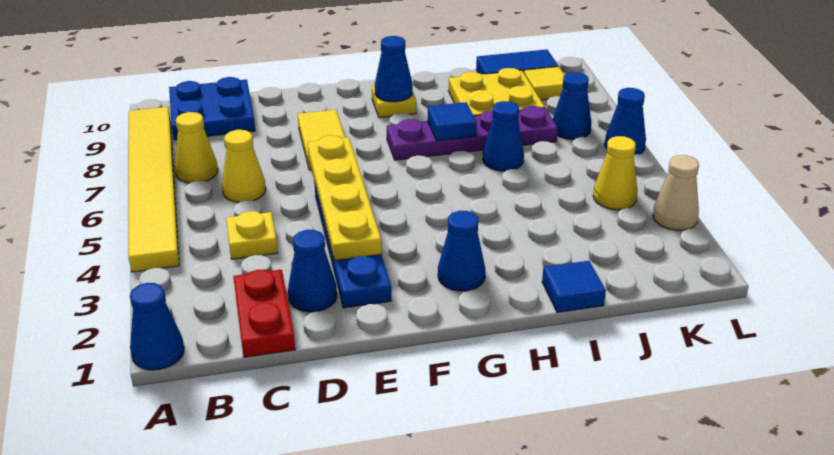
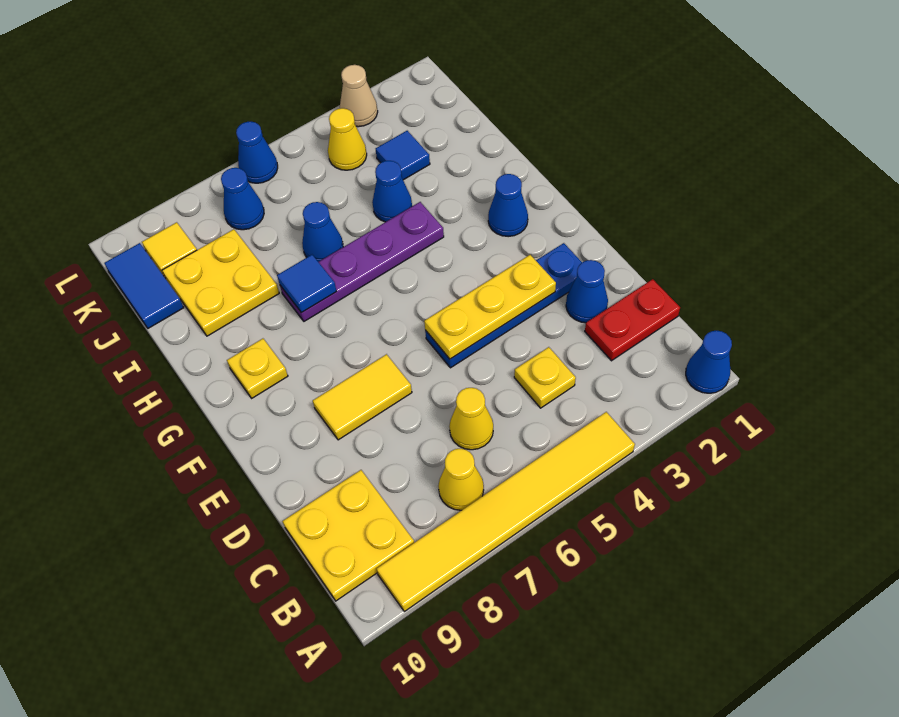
blue plate B9:C10 level 1 -> yellow plate B9:C10 level 1
yellow plate E3:E6 level 2 -> yellow plate E3:E5 level 2
purple plate G7:J7 level 1 -> purple plate H4:H7 level 1
blue cone G9 level 2 -> blue cone I4 level 1
blue tile I1 level 1 -> blue tile J3 level 1

